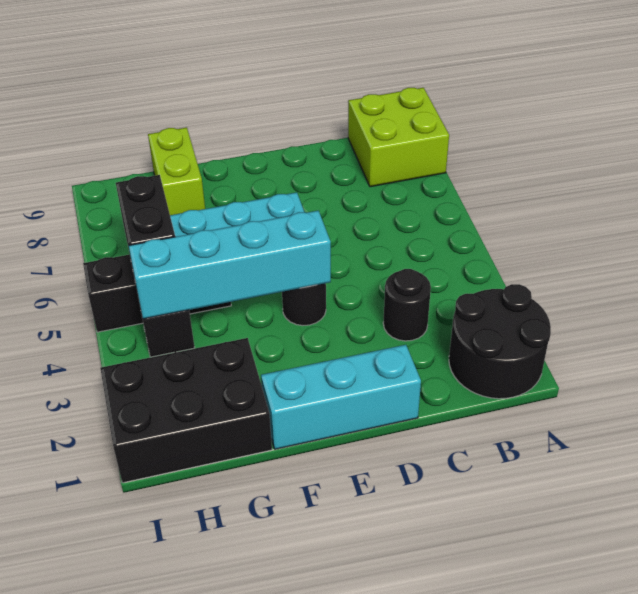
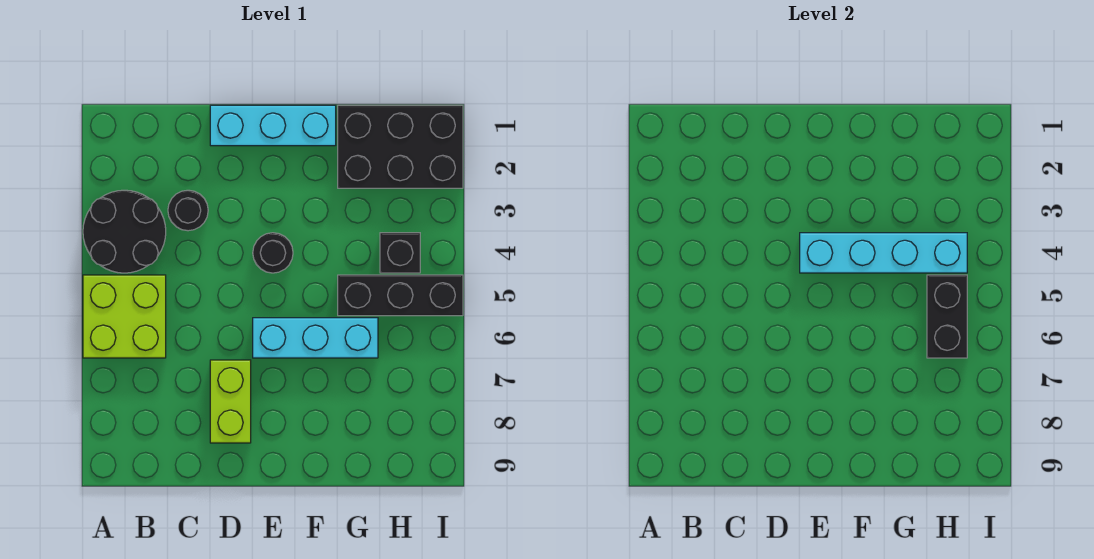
black round brick A1:B2 level 1 -> black round brick A3:B4 level 1
lime brick A8:B9 level 1 -> lime brick A5:B6 level 1
lime brick G8:G9 level 1 -> lime brick D7:D8 level 1

